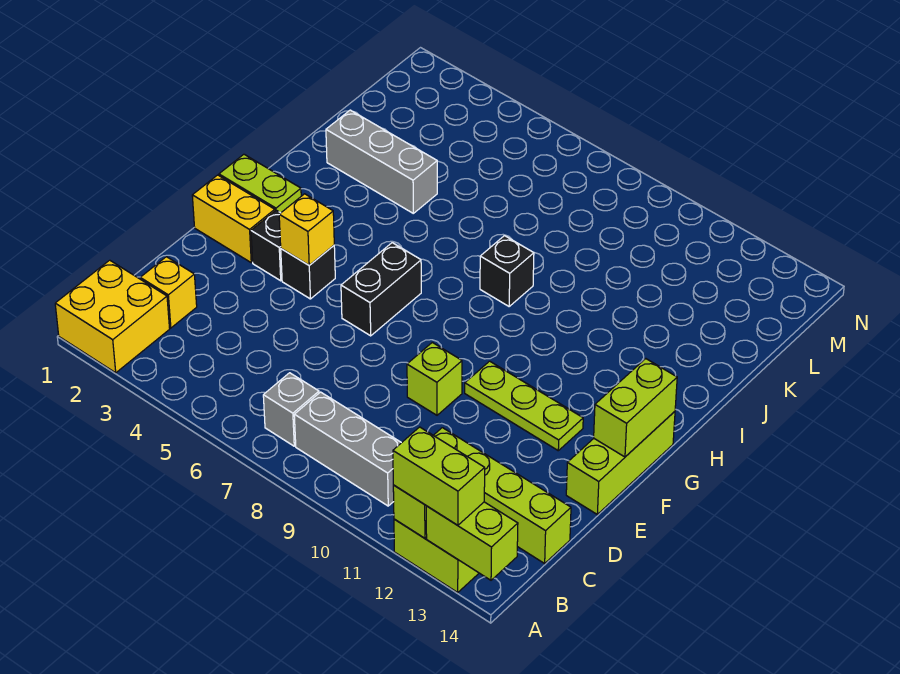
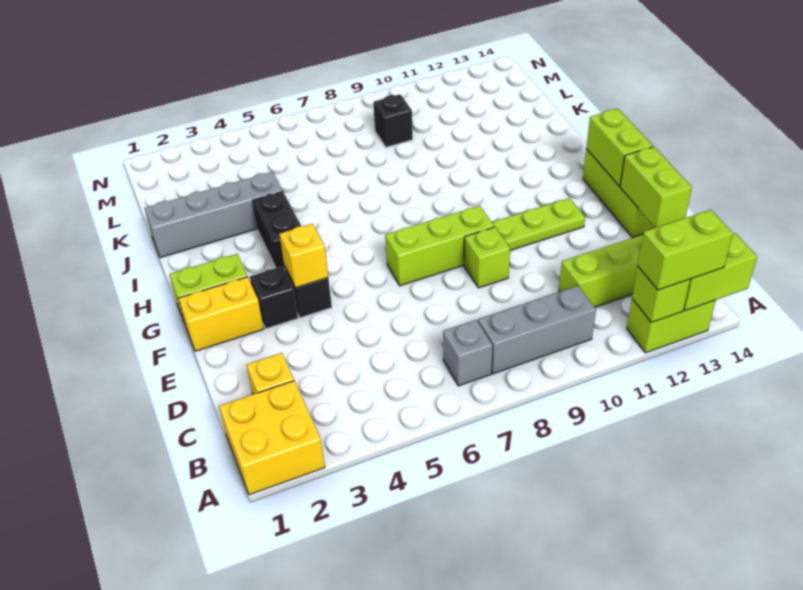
none -> lime brick D14:E14 level 2
black brick F6:G6 level 1 -> black brick H4:I4 level 1
none -> lime brick F7:F9 level 1
black brick I8 level 1 -> black brick L9 level 1
grey brick J2:J4 level 1 -> grey brick J1:J4 level 1

